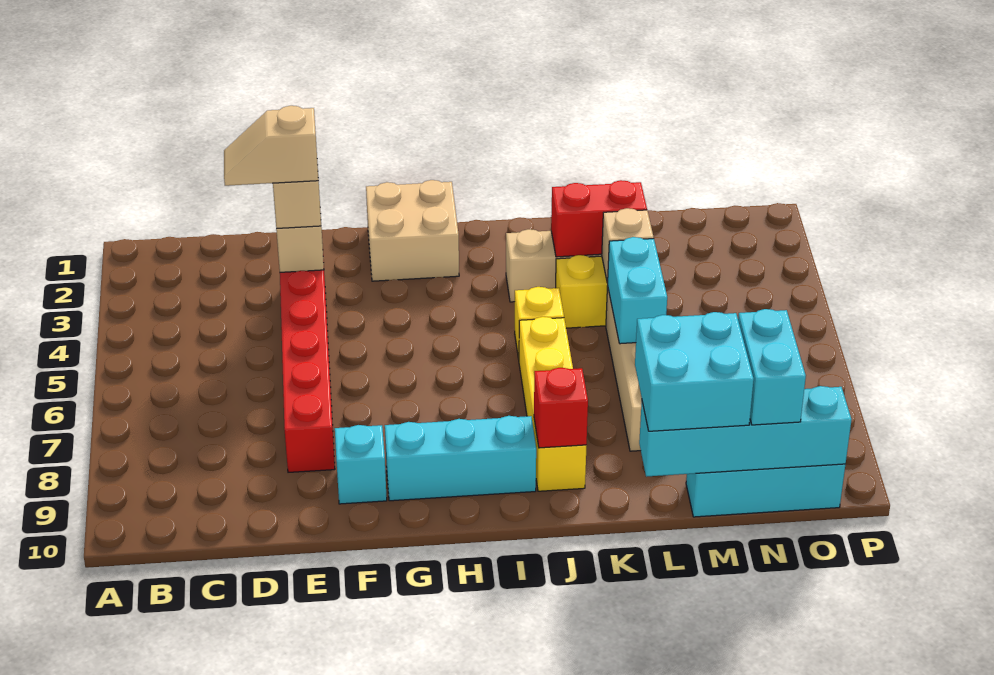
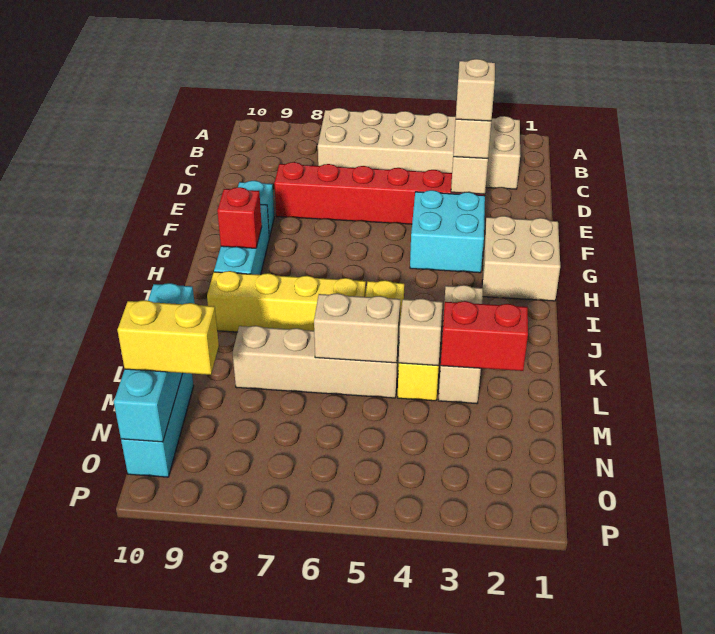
none -> tan brick B2:C7 level 1
red brick J9 level 2 -> red brick H9 level 2
red brick K3:L3 level 2 -> red brick L2:L3 level 2
cyan brick L5:L6 level 2 -> tan brick L5:L6 level 2
cyan brick L9:M10 level 3 -> cyan brick F3:G4 level 1
cyan brick N9:N10 level 3 -> yellow brick N9:N10 level 3

